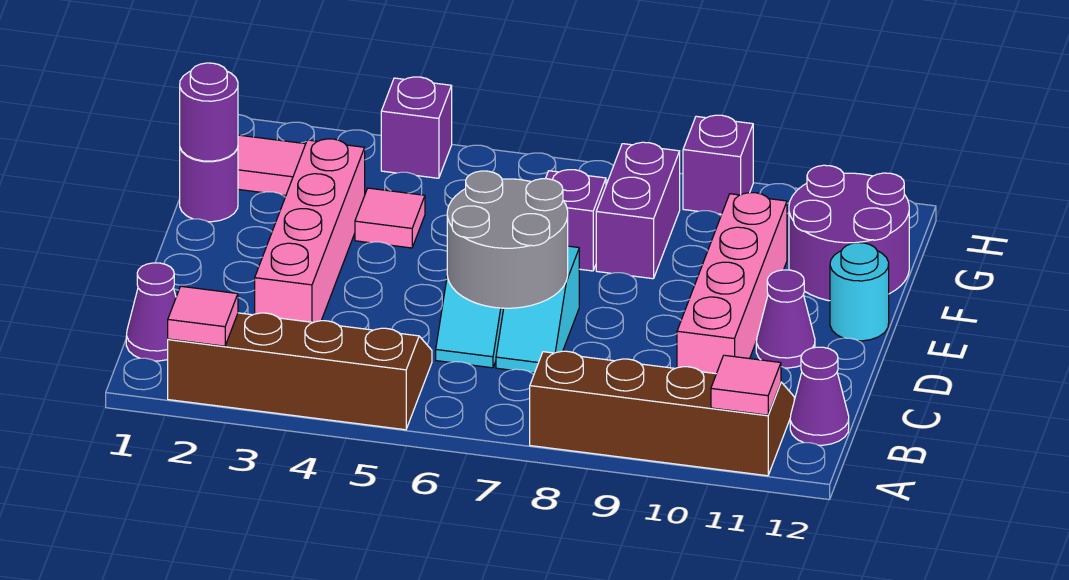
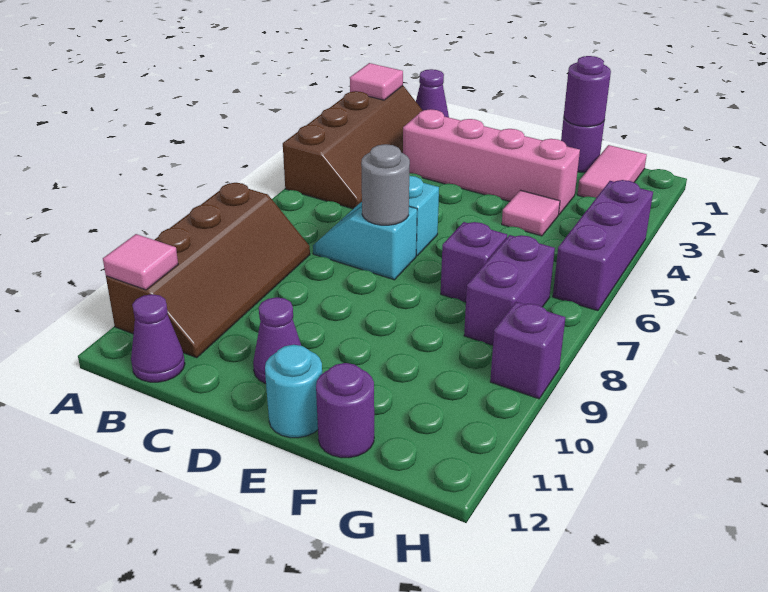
grey round brick C6:D7 level 2 -> grey round brick D7 level 2
pink brick C10:F10 level 1 -> none
purple brick F8:G8 level 1 -> purple brick G7:G8 level 1
purple round brick F11:G12 level 1 -> purple round brick F12 level 1
purple brick H4 level 1 -> purple brick H4:H6 level 1

